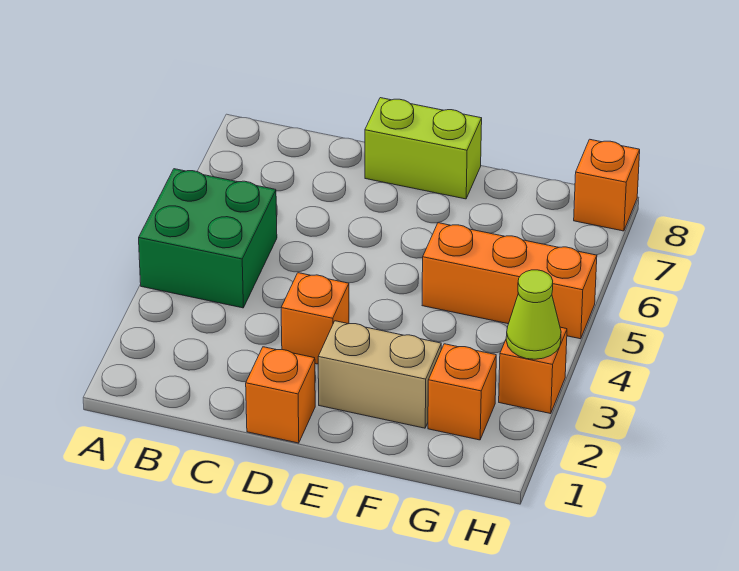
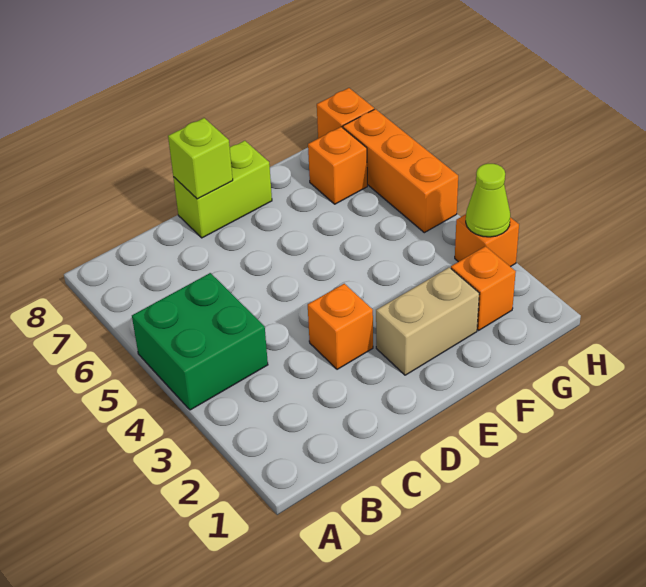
orange brick D1 level 1 -> orange brick G7 level 1
none -> lime brick D8 level 2
orange brick F5:H5 level 1 -> orange brick H5:H7 level 1

